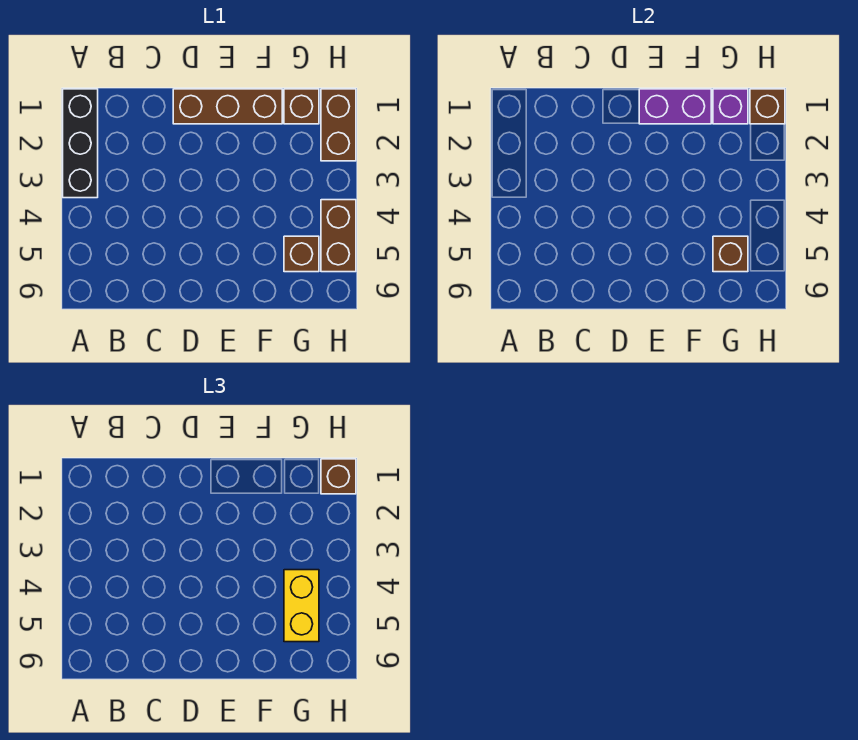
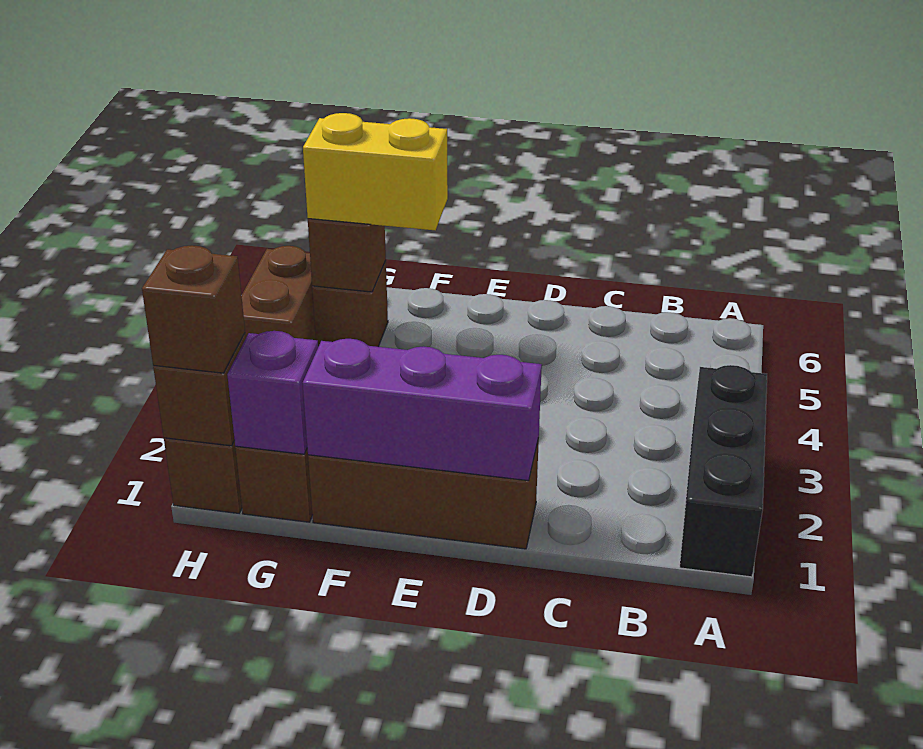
purple brick E1:F1 level 2 -> purple brick D1:F1 level 2
yellow brick G4:G5 level 3 -> yellow brick F5:G5 level 3

